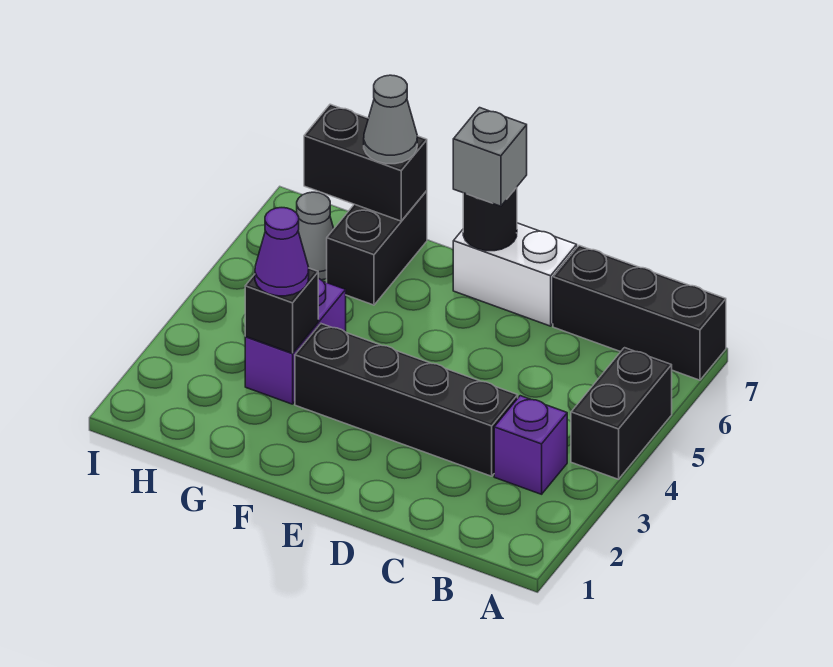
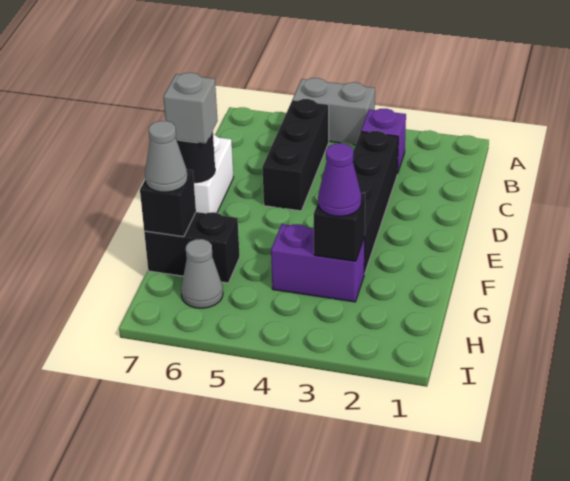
black brick A4:A5 level 1 -> grey brick A4:A5 level 1
black brick A7:C7 level 1 -> black brick B5:D5 level 1
black brick G7:H7 level 2 -> black brick G7 level 2

